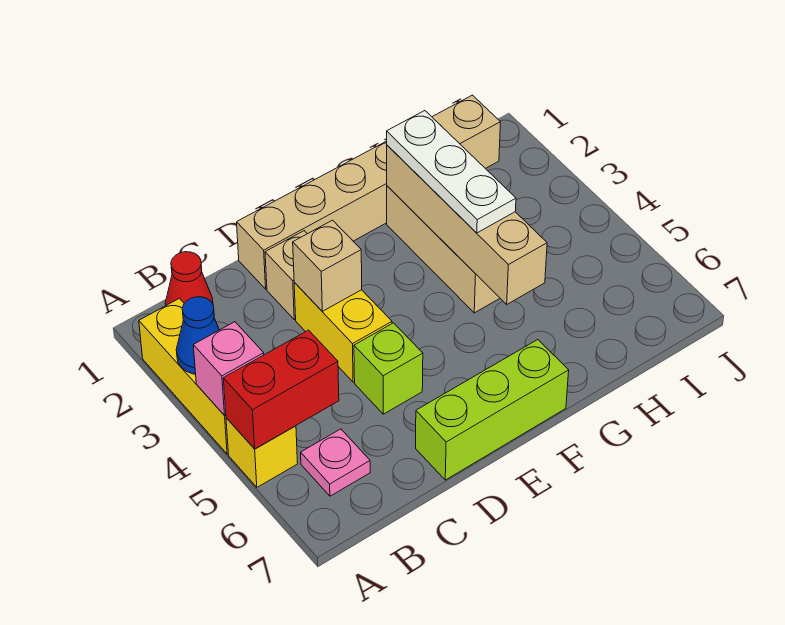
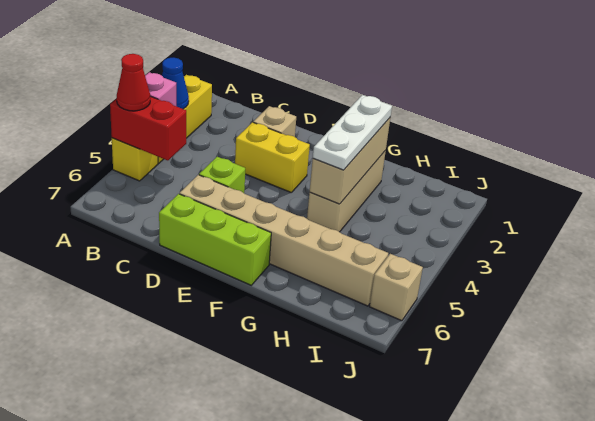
red cone B1 level 1 -> red cone A5 level 3
pink plate B6 level 1 -> none
tan brick D1:I1 level 1 -> tan brick D6:I6 level 1
yellow brick D3:D4 level 1 -> yellow brick D3:E3 level 1
tan brick D3 level 2 -> tan brick J6 level 1
tan brick G2:G5 level 2 -> tan brick G2:G4 level 2

